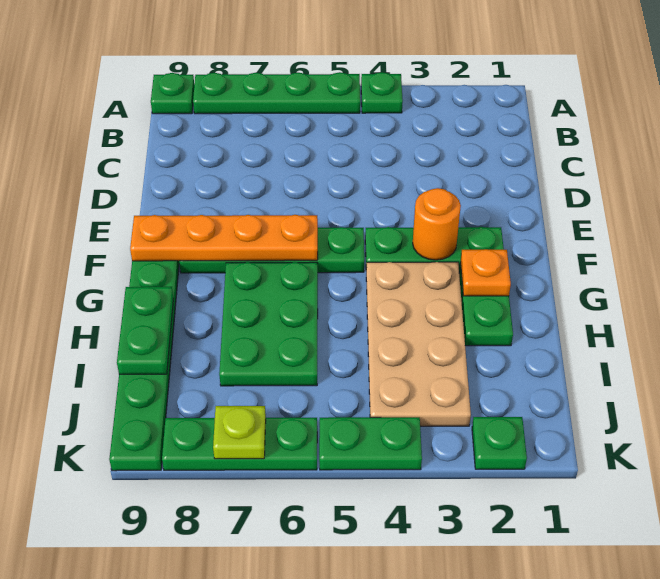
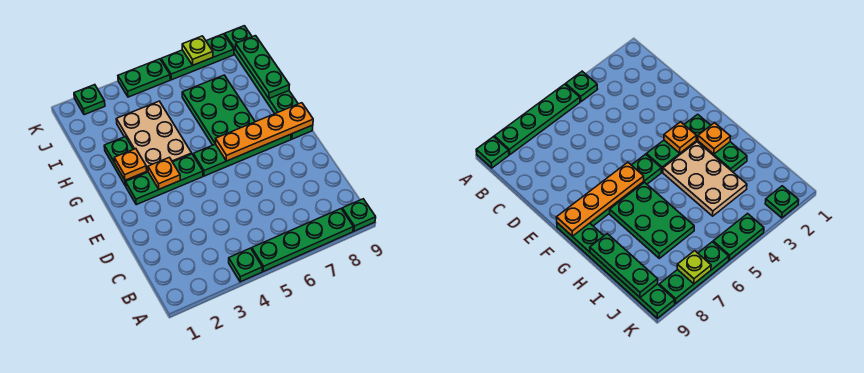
orange round brick F3 level 2 -> orange plate F3 level 2
tan plate G3:J4 level 1 -> tan plate G3:I4 level 1
green plate H9:I9 level 2 -> green plate H9:J9 level 2

